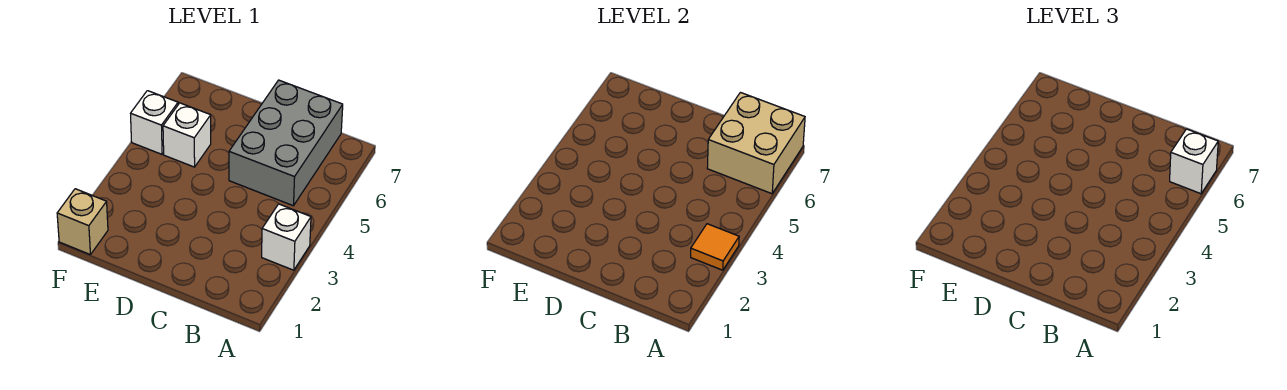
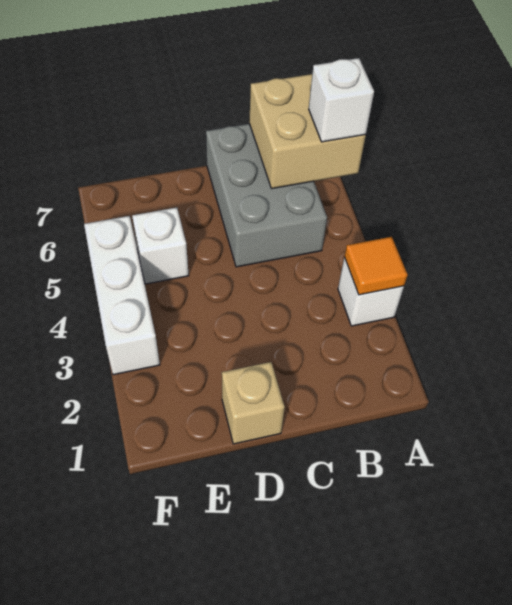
tan brick F1 level 1 -> tan brick D1 level 1
white brick F5 level 1 -> white brick F3:F5 level 1

